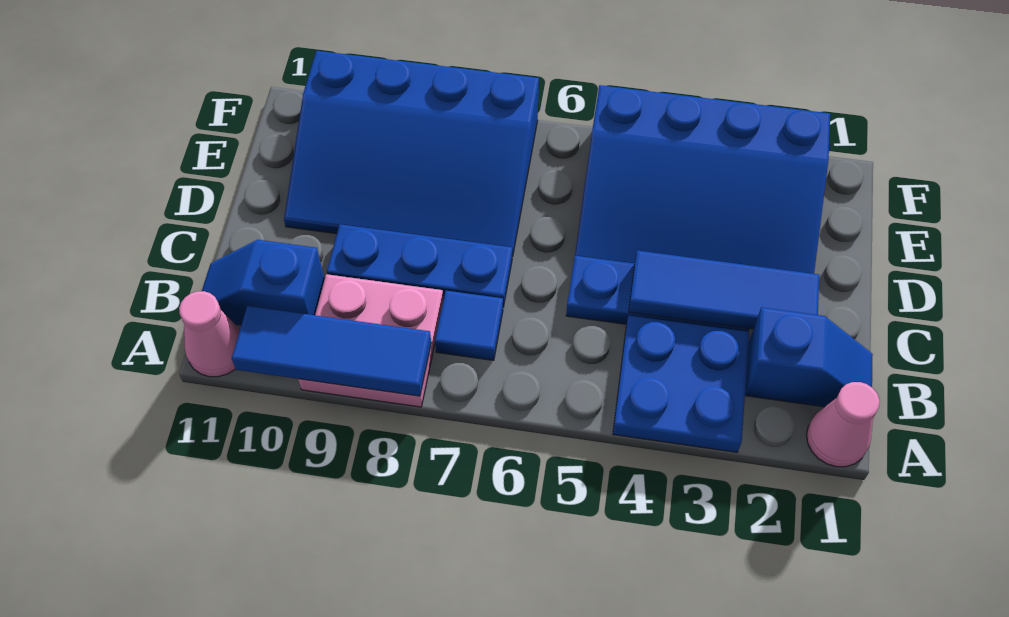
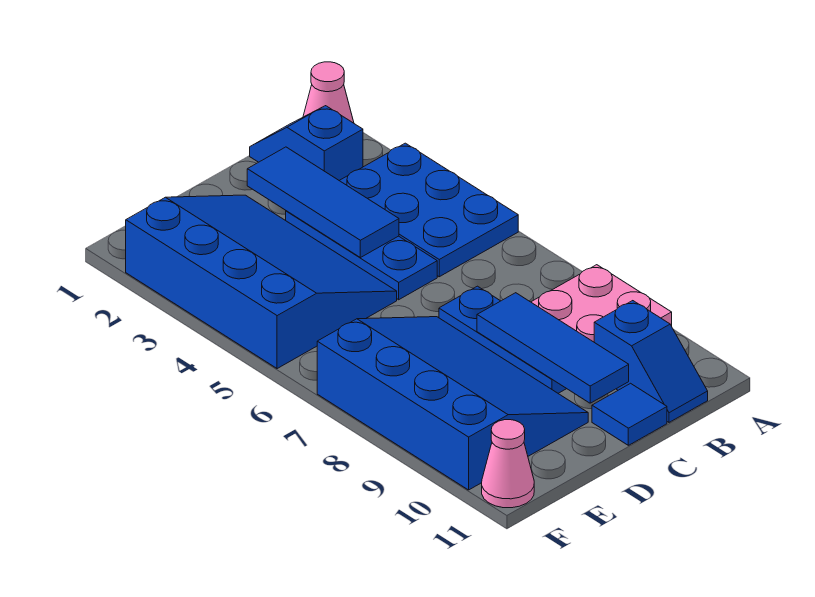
blue plate A3:B4 level 1 -> blue plate A3:B5 level 1
blue tile A8:A10 level 2 -> blue tile C8:C10 level 2
pink cone A11 level 1 -> pink cone F11 level 1
blue tile B7 level 1 -> blue tile C11 level 1

